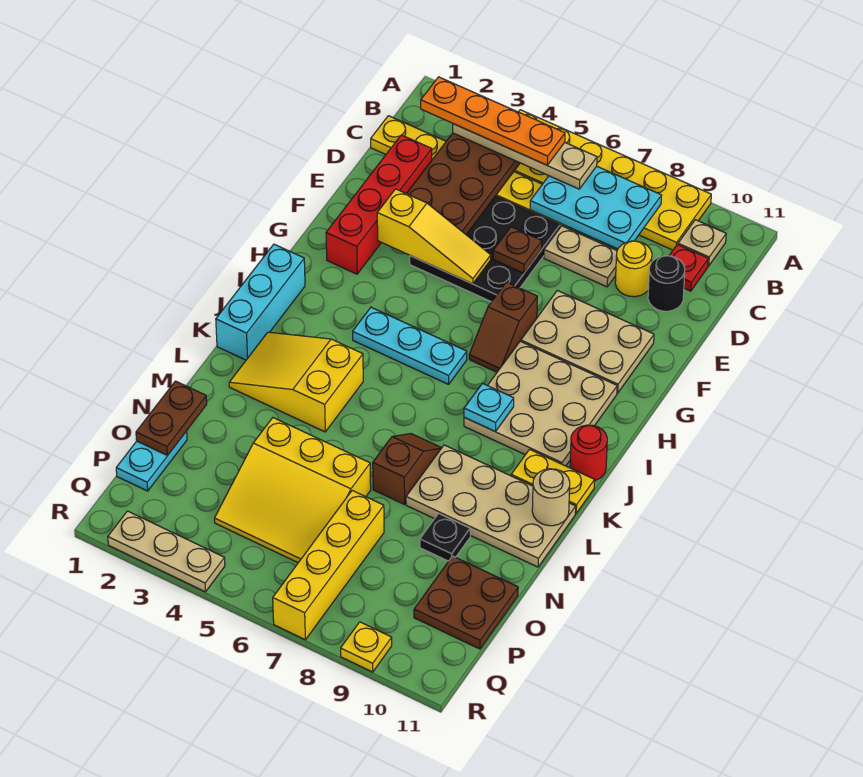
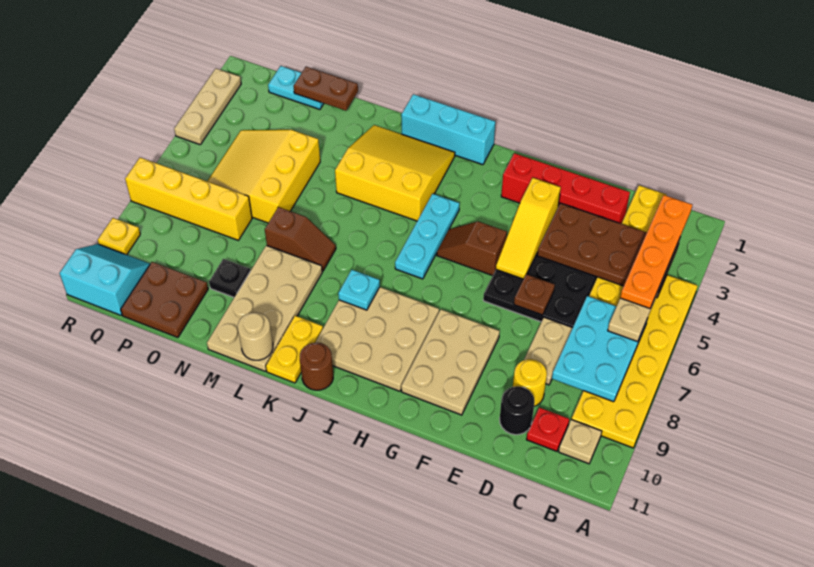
brown slope G7:H7 level 1 top G -> brown slope G5:H5 level 1 top G
red round brick J11 level 1 -> brown round brick J11 level 1
yellow slope K2:L4 level 1 top 4 -> yellow slope J2:L4 level 1 top 4
none -> cyan slope Q10:R11 level 1 top 11

